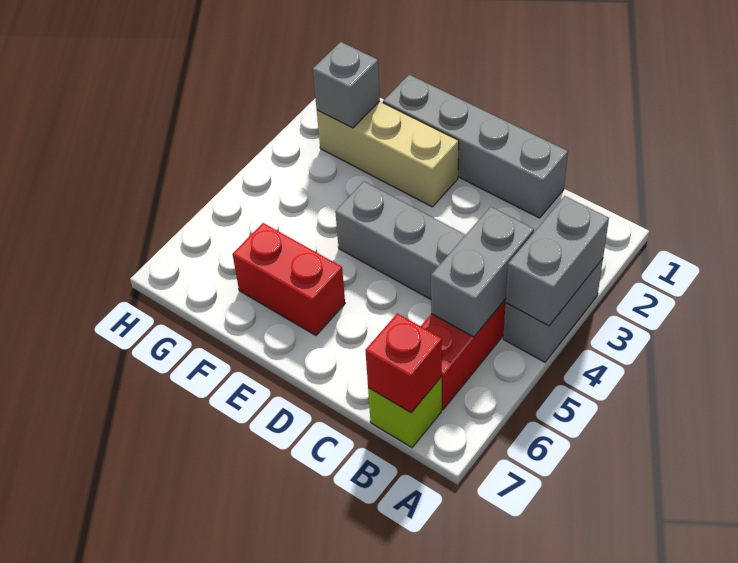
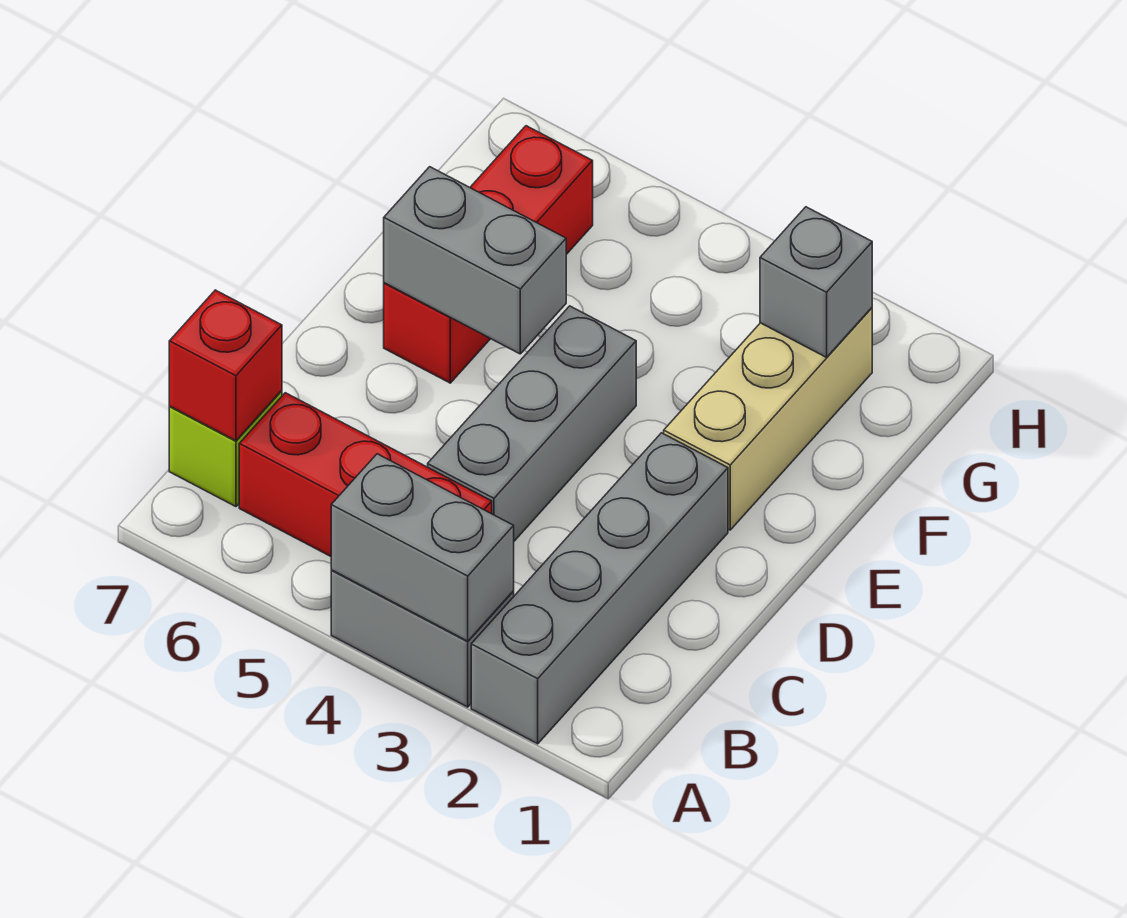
grey brick B4:B5 level 2 -> grey brick E5:E6 level 2
grey brick C1:F1 level 1 -> grey brick A2:D2 level 1
red brick E6:F6 level 1 -> red brick E6:G6 level 1

